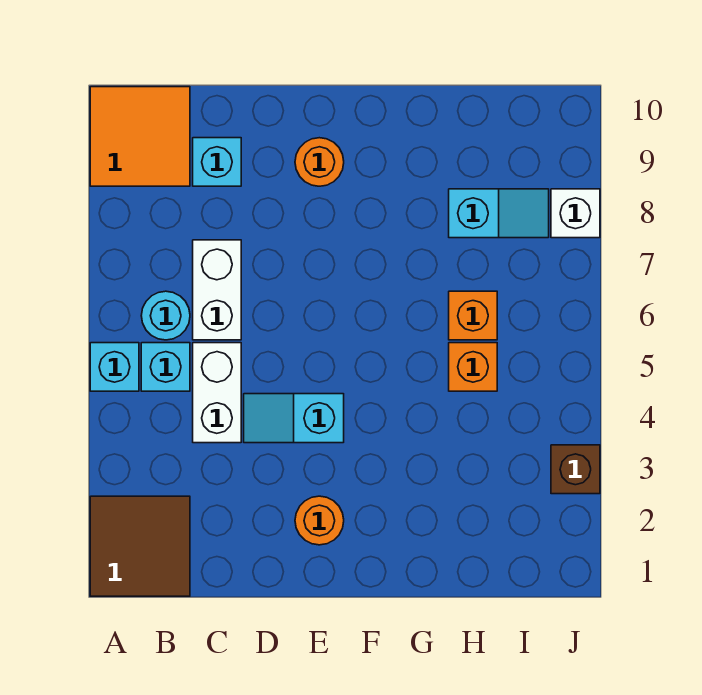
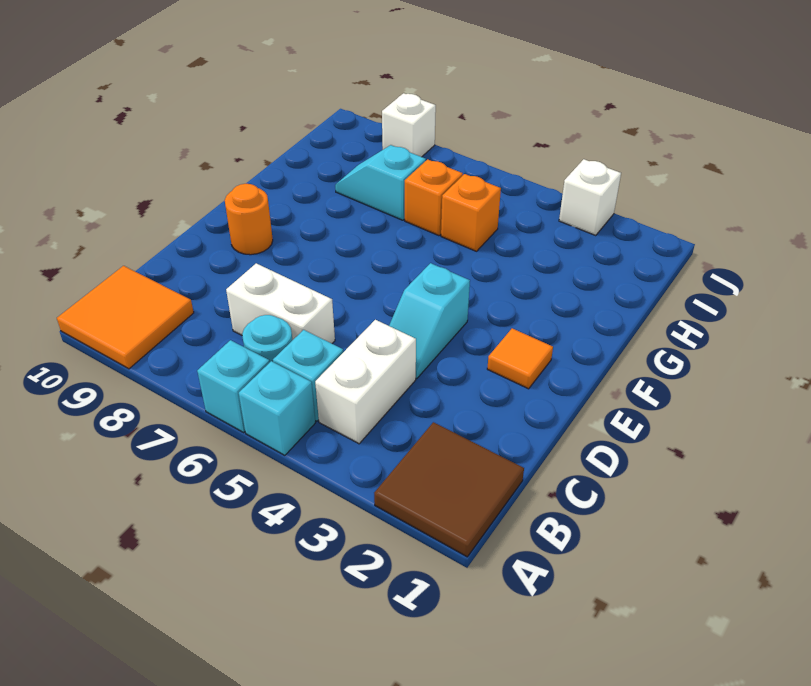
white brick C4:C5 level 1 -> white brick B4:C4 level 1
cyan brick C9 level 1 -> cyan brick A6 level 1
orange round brick E2 level 1 -> orange tile E2 level 1
cyan slope H8:I8 level 1 top H -> cyan slope H7:H8 level 1 top 7
brown brick J3 level 1 -> white brick J3 level 1

